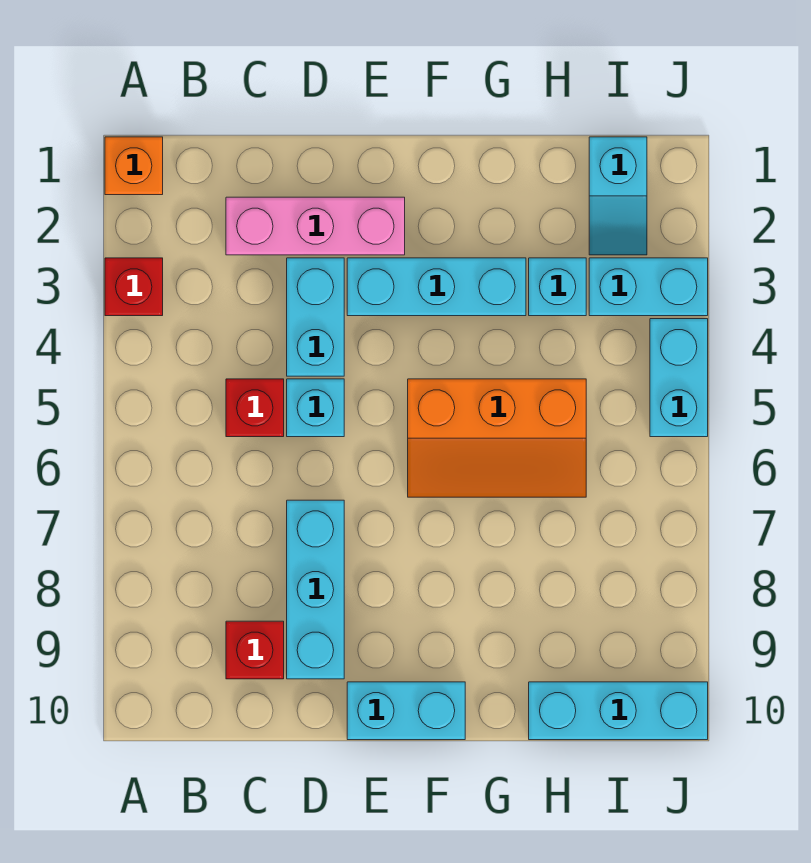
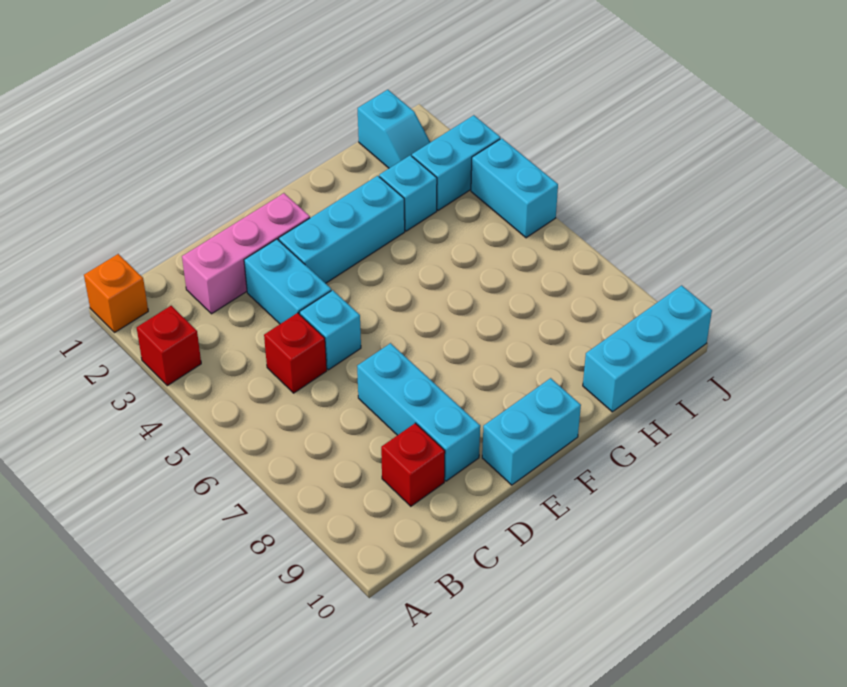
orange slope F5:H6 level 1 top 5 -> none

